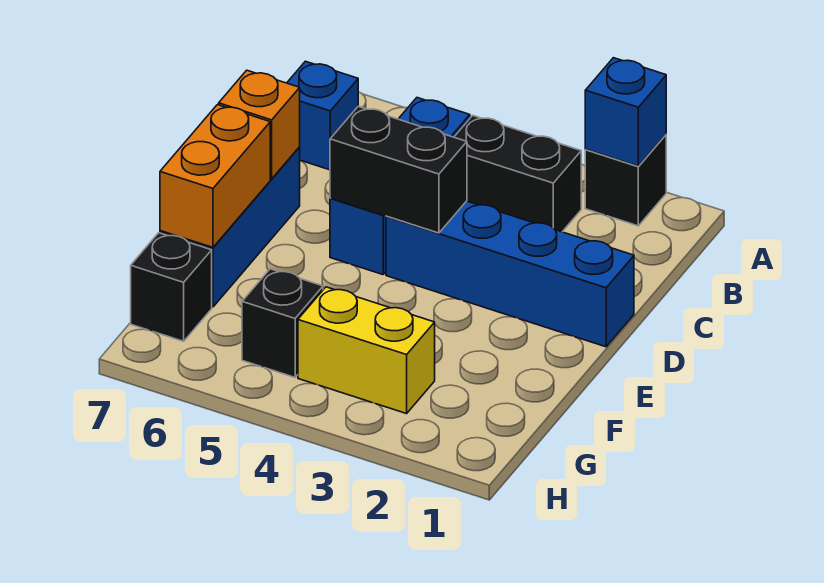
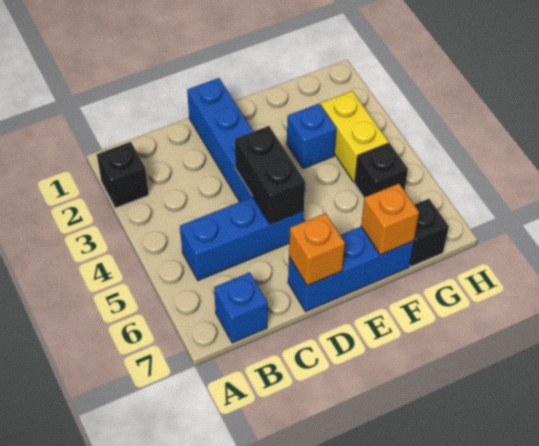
blue brick A2 level 2 -> blue brick F3 level 1
black brick B3:B4 level 1 -> none
orange brick E7:F7 level 2 -> orange brick F7 level 2

